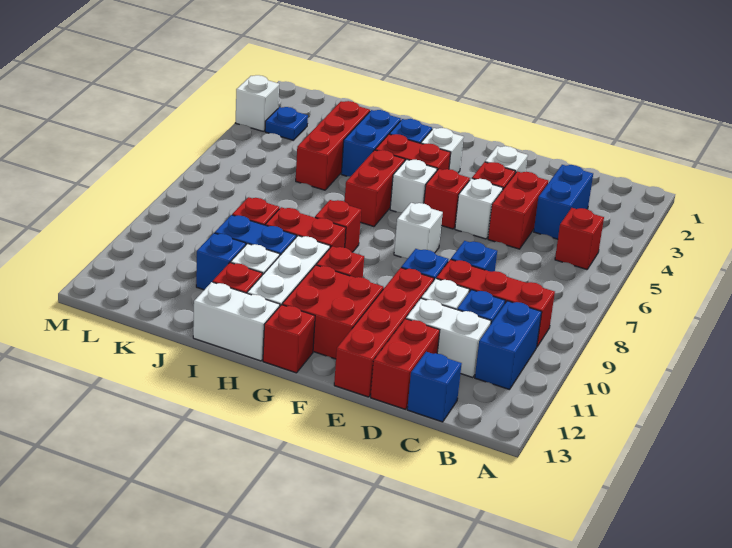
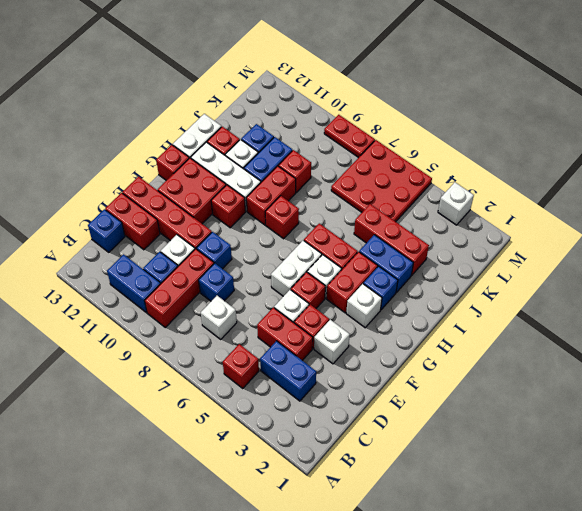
white brick C11:D11 level 1 -> white brick F6:G6 level 1
white brick F7 level 1 -> white brick C7 level 1
none -> red plate K5:M7 level 1
blue plate L3 level 1 -> none
none -> red plate M8:M9 level 1

